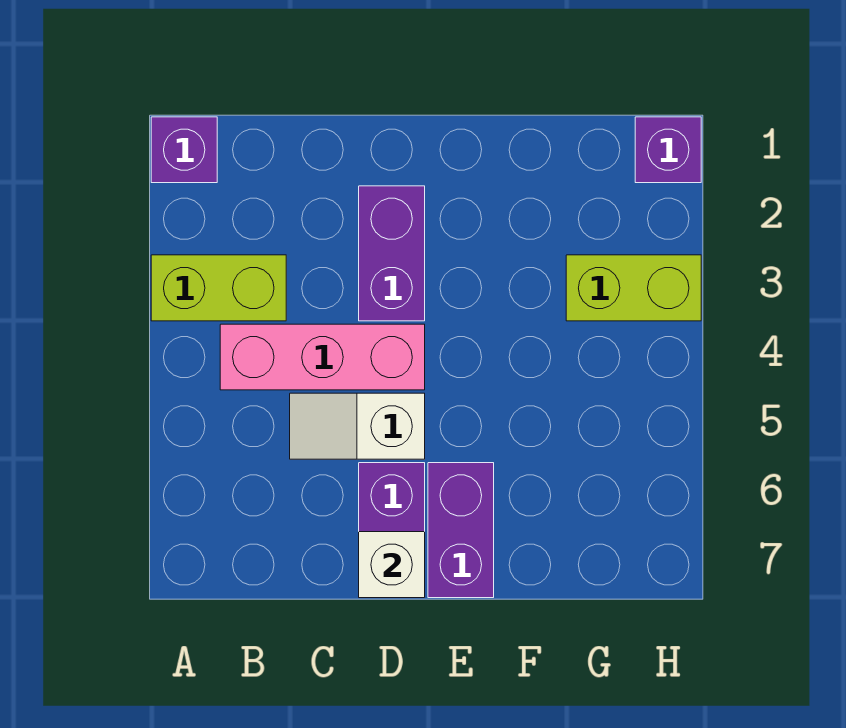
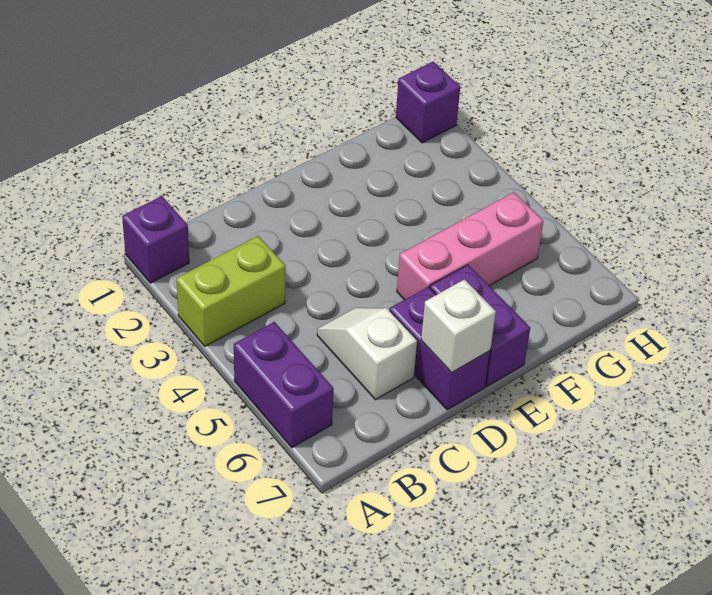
pink brick B4:D4 level 1 -> pink brick E5:G5 level 1
white slope C5:D5 level 1 top D -> white slope C5:C6 level 1 top 6
purple brick D2:D3 level 1 -> purple brick A5:A6 level 1
lime brick G3:H3 level 1 -> none

